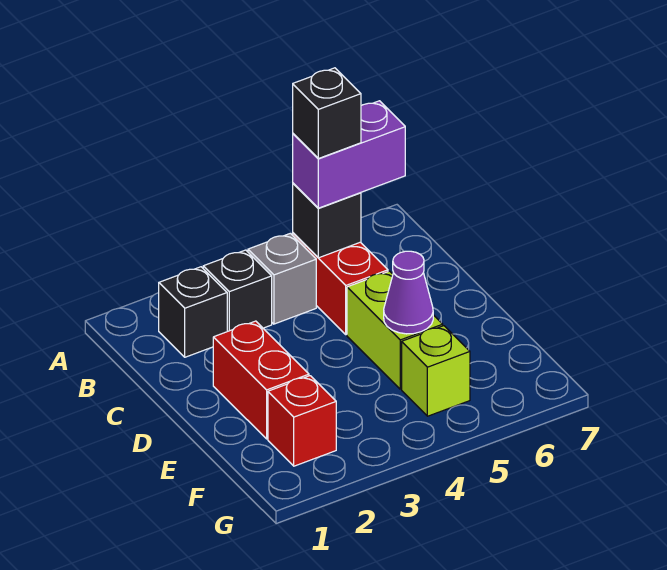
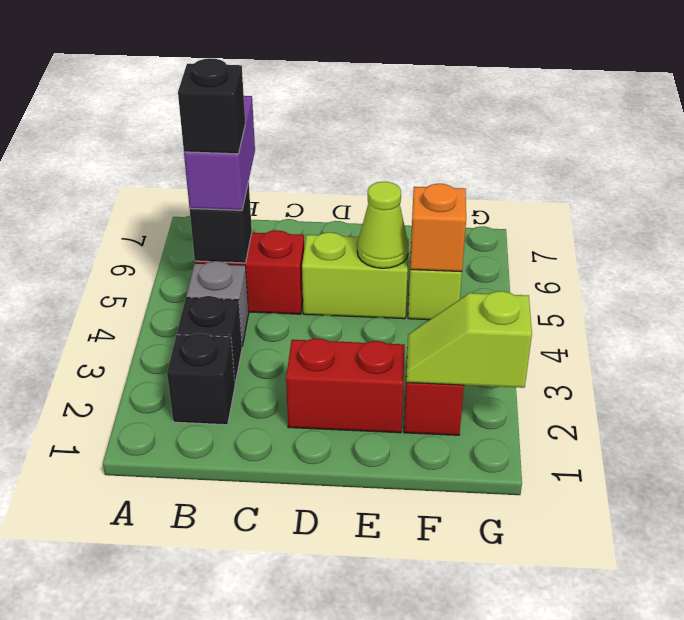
purple cone E5 level 2 -> lime cone E5 level 2
none -> lime slope F2:G2 level 2 top G
none -> orange brick F5 level 2

